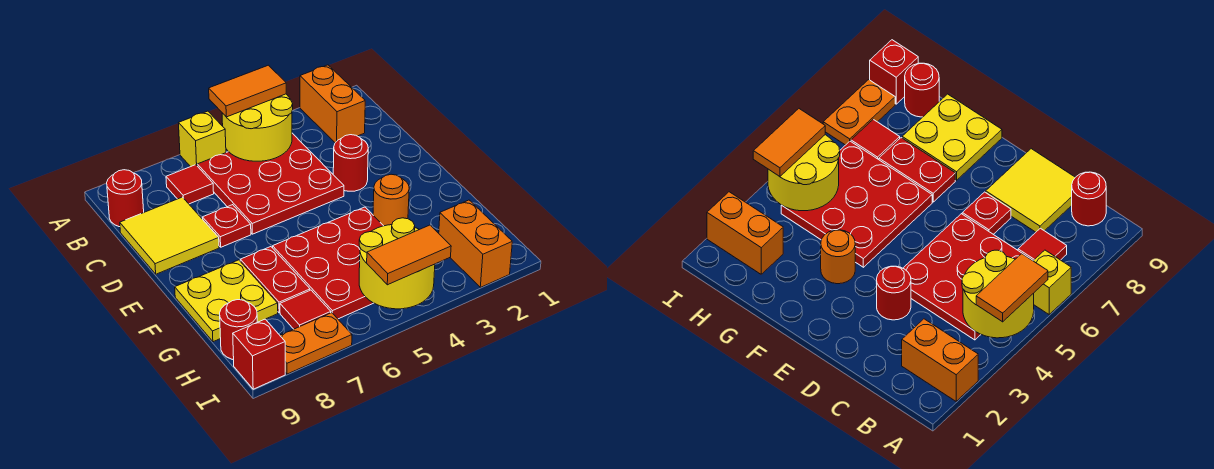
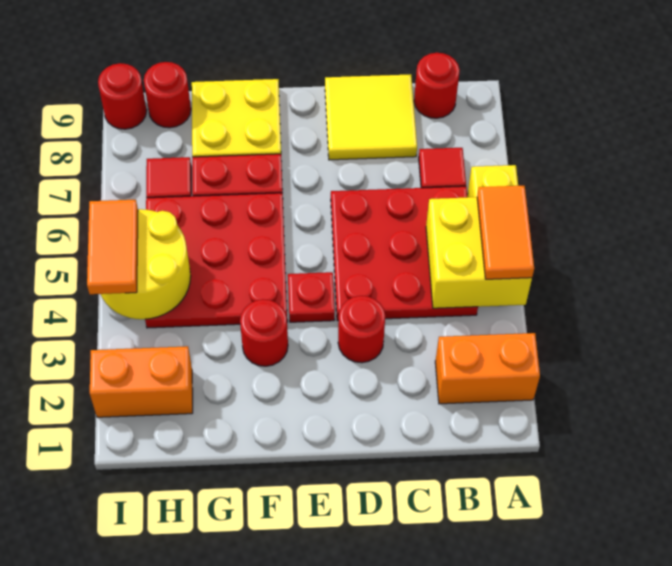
yellow round brick A4:B5 level 2 -> yellow brick A4:B5 level 2
red plate D7 level 1 -> red plate E4 level 1
orange round brick F3 level 1 -> red round brick F3 level 1
orange plate I7:I8 level 1 -> none
red brick I9 level 1 -> red round brick I9 level 1

